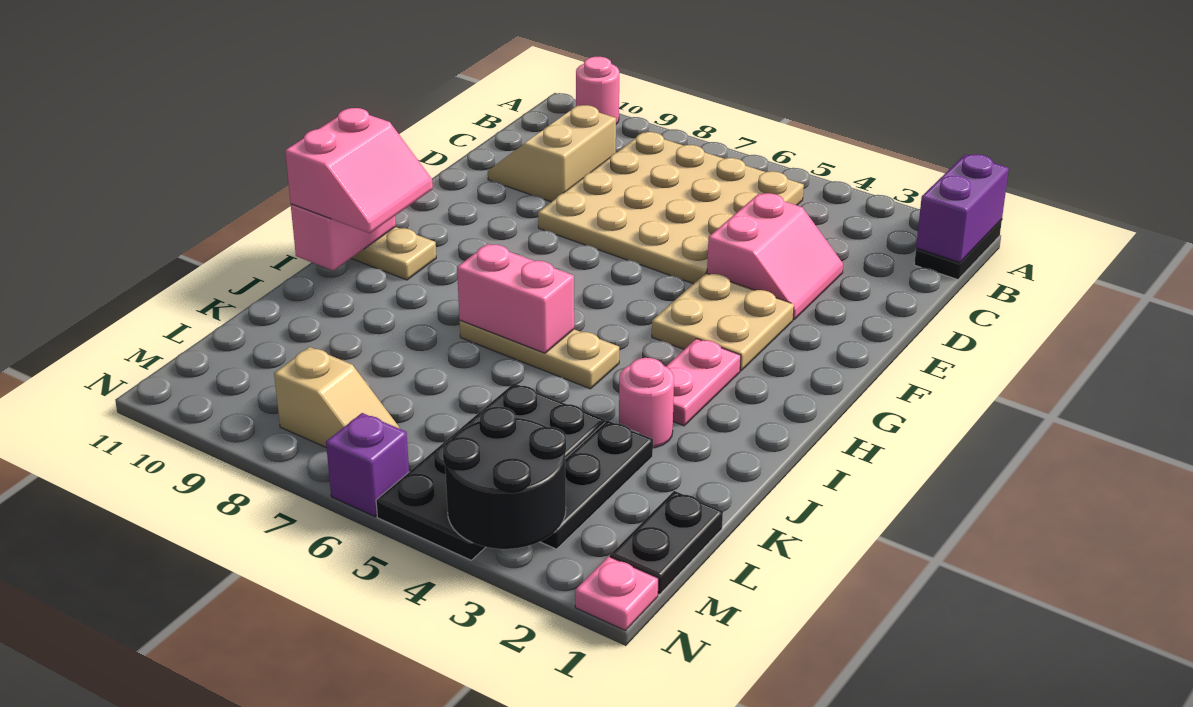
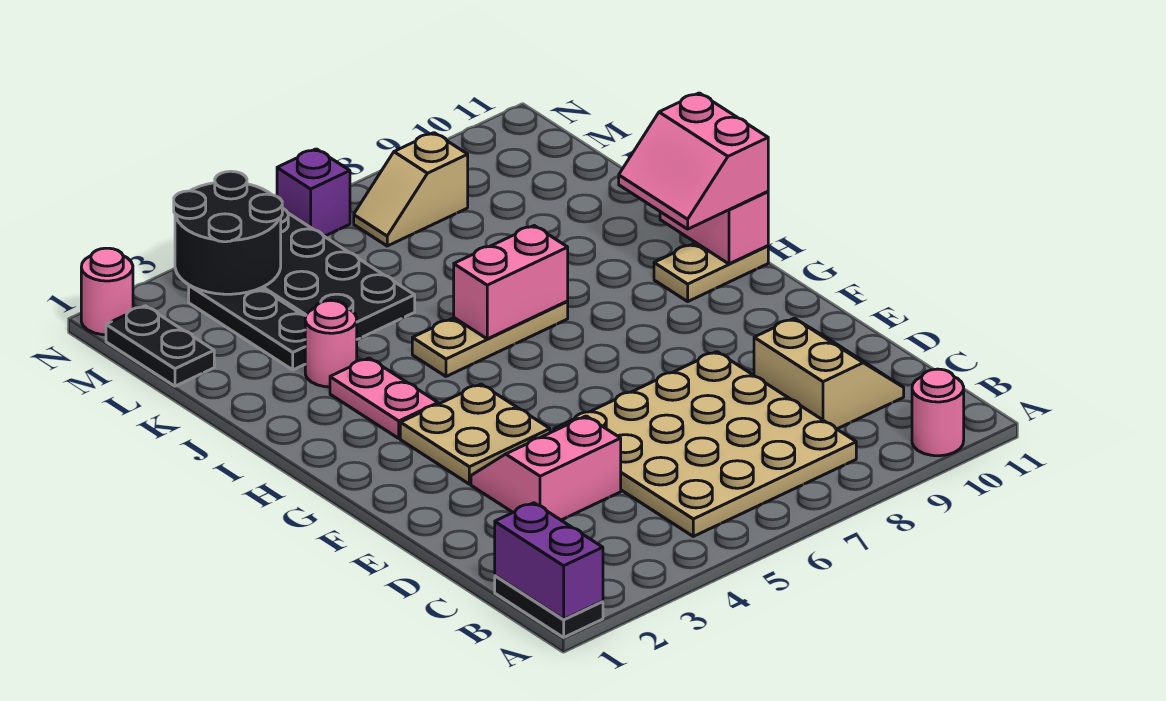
pink slope D3:E4 level 1 top 4 -> pink slope D3:E4 level 1 top D
pink plate N1 level 1 -> pink round brick N1 level 1

